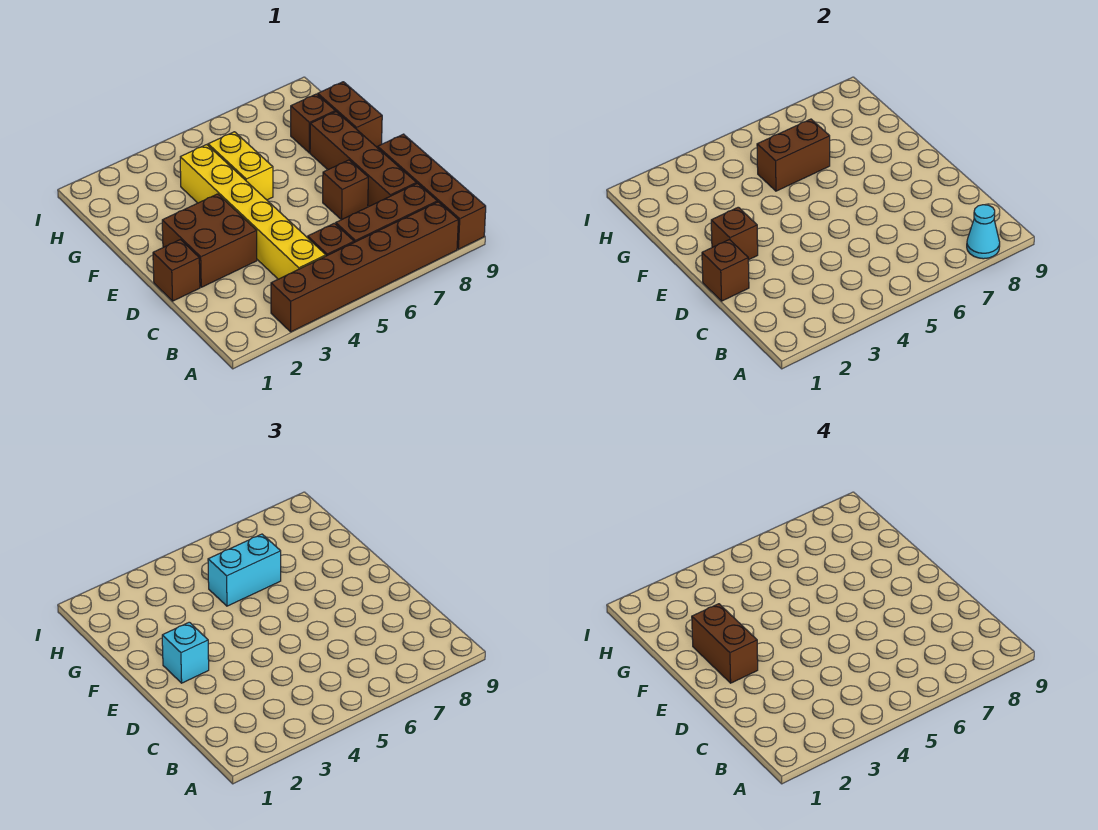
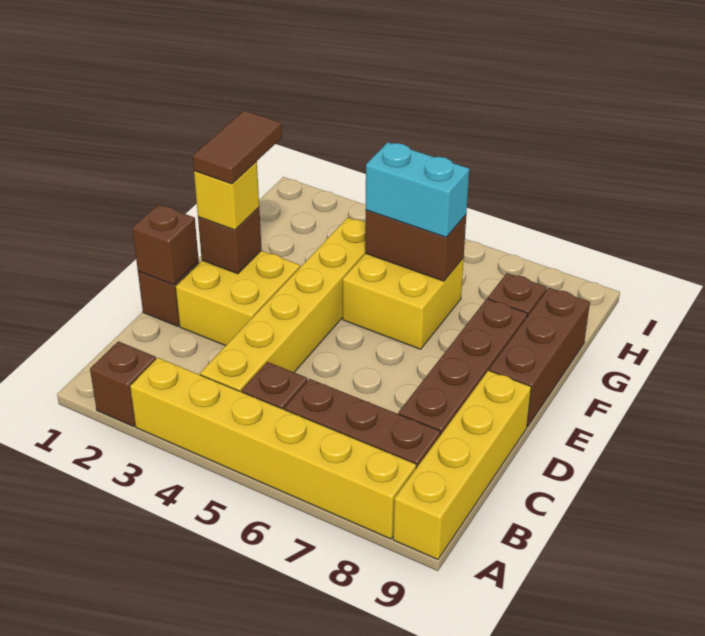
brown brick A3:A8 level 1 -> yellow brick A3:A8 level 1
cyan cone A8 level 2 -> none
brown brick A9:D9 level 1 -> yellow brick A9:D9 level 1
brown brick D2:E3 level 1 -> yellow brick D2:E3 level 1
brown brick D7 level 1 -> brown brick A2 level 1
cyan brick E2 level 3 -> yellow brick E2 level 3
brown brick E2:F2 level 4 -> brown tile E2:F2 level 4
yellow brick F5:G5 level 1 -> yellow brick F5:G6 level 1
brown brick F9:G9 level 1 -> brown brick E9:G9 level 1

